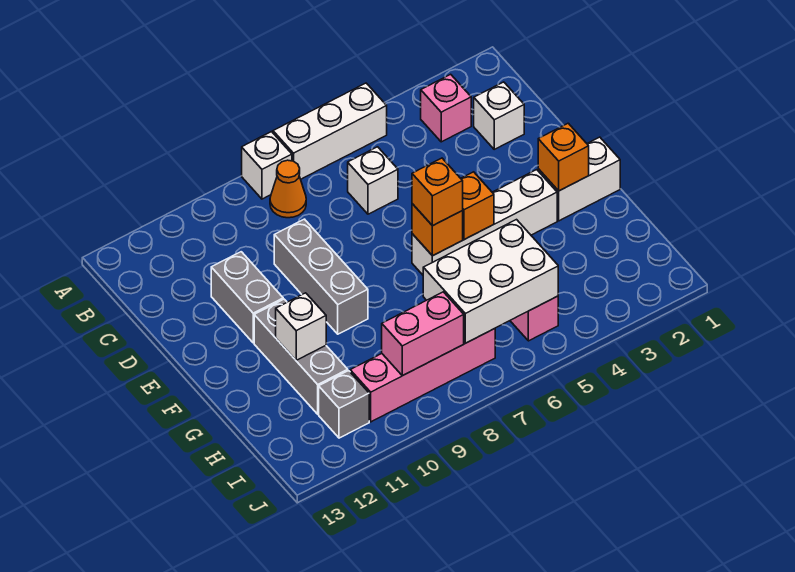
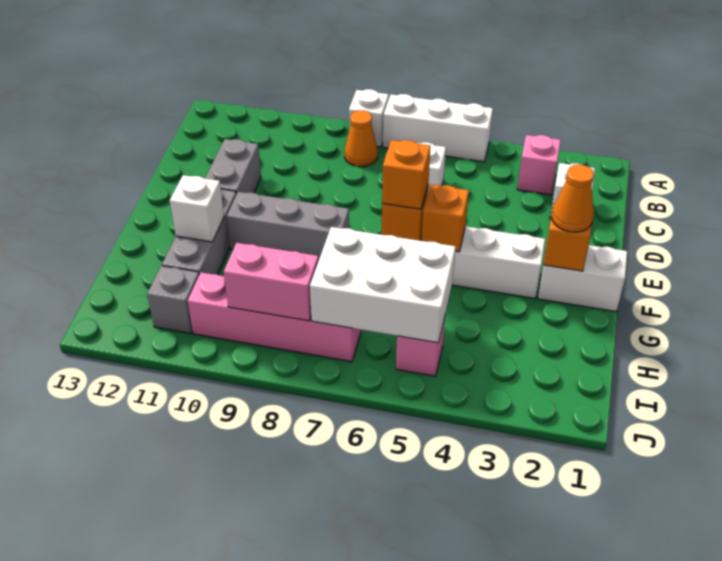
grey brick D9:F9 level 1 -> grey brick F8:F10 level 1
none -> orange cone F2 level 3

